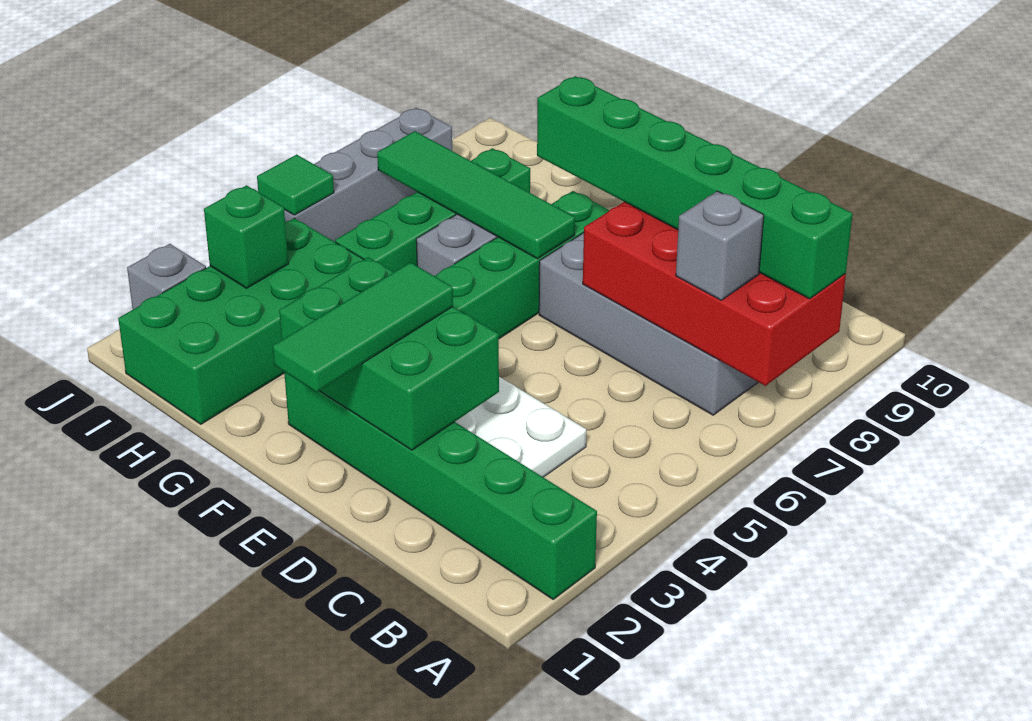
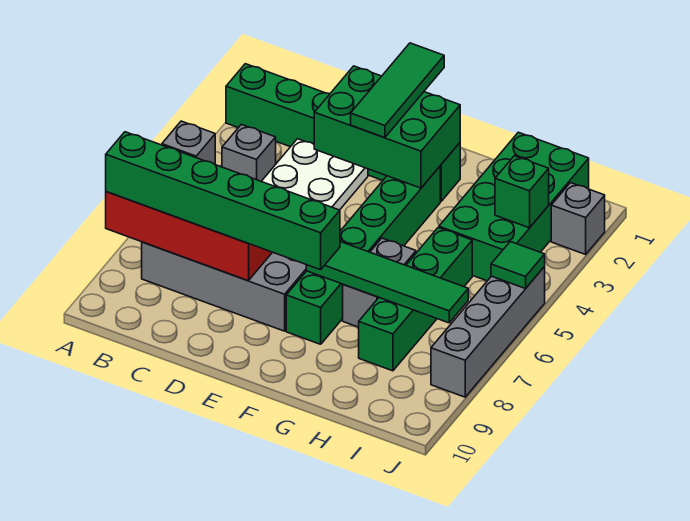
none -> grey brick B4 level 1

